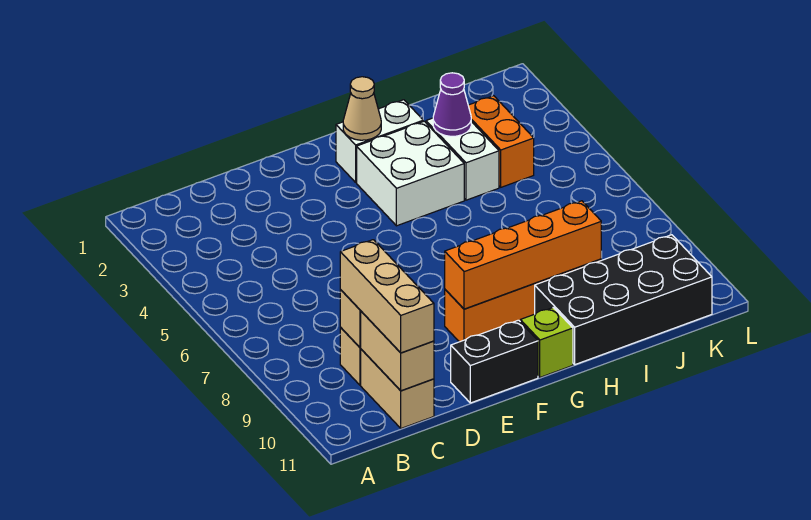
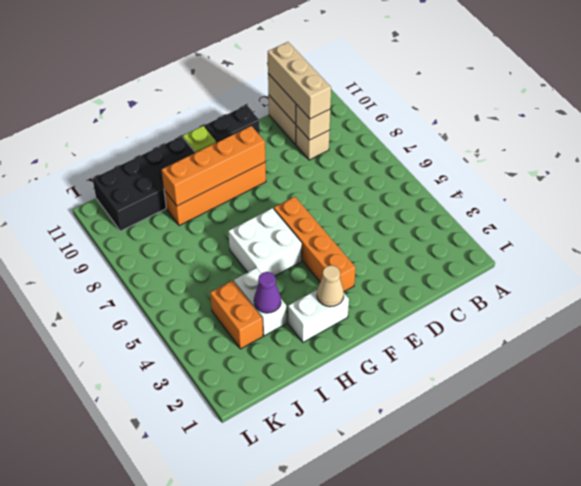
none -> orange brick F3:F6 level 1
white brick G3:H4 level 1 -> white brick G5:H6 level 1

